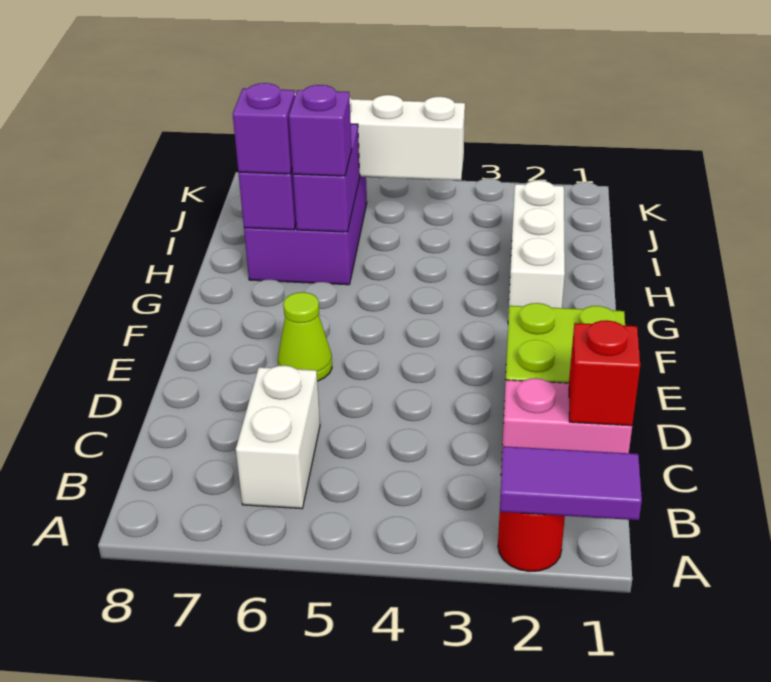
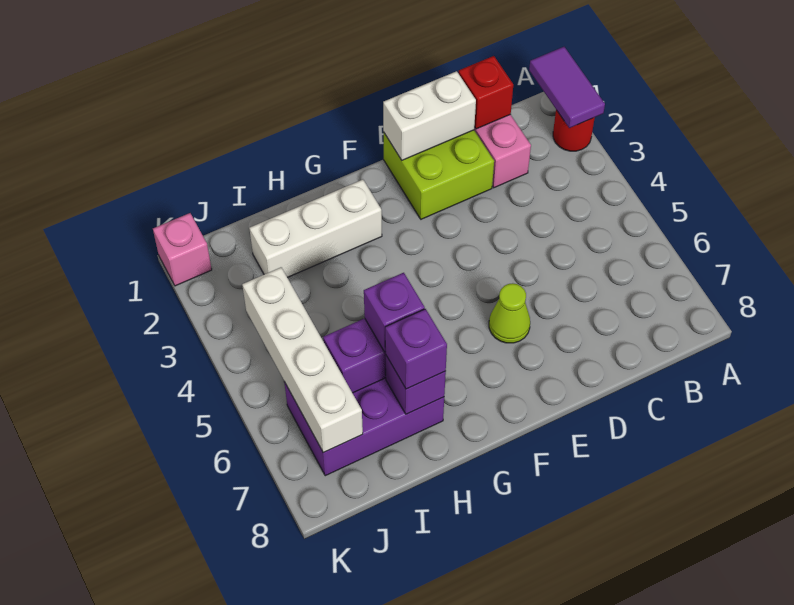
white brick B6:C6 level 1 -> white brick D1:E1 level 2
none -> pink brick K1 level 1

